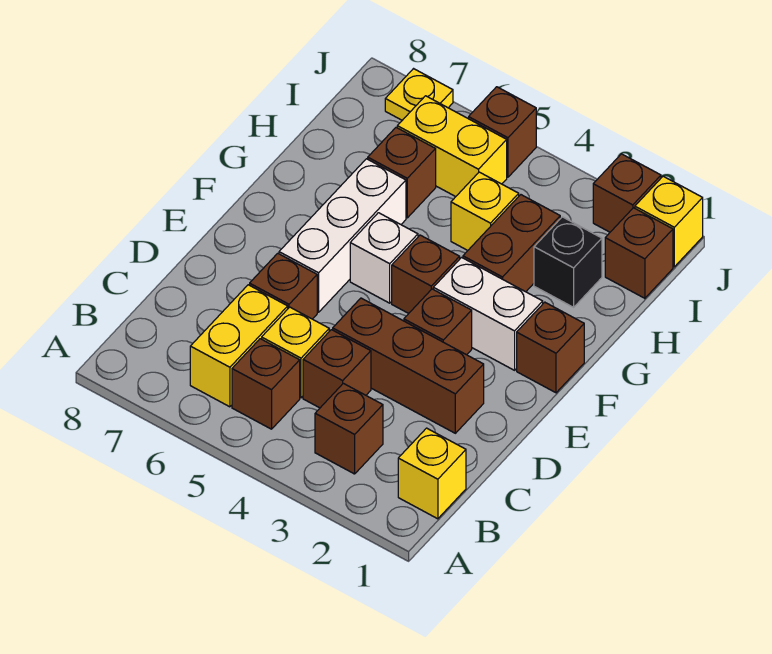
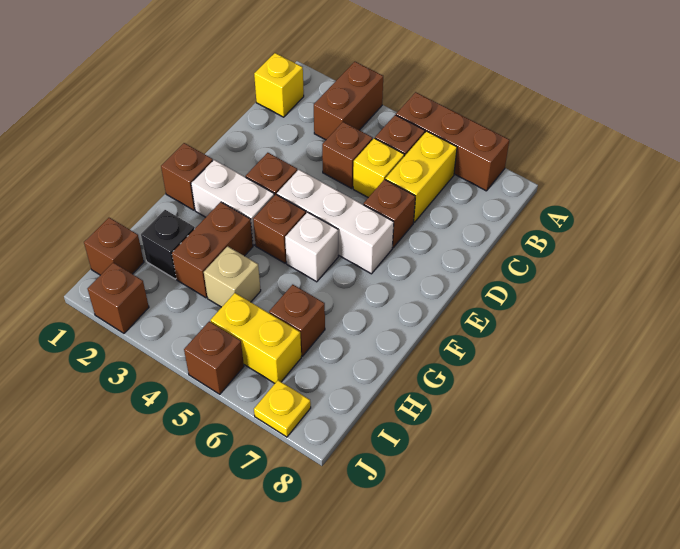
brown brick B3 level 1 -> brown brick A3:B3 level 1
brown brick D2:D4 level 1 -> brown brick A5:A7 level 1
white brick E6:G6 level 1 -> white brick E4:E6 level 1
yellow brick H4 level 1 -> tan brick H4 level 1
yellow brick J1 level 1 -> none

